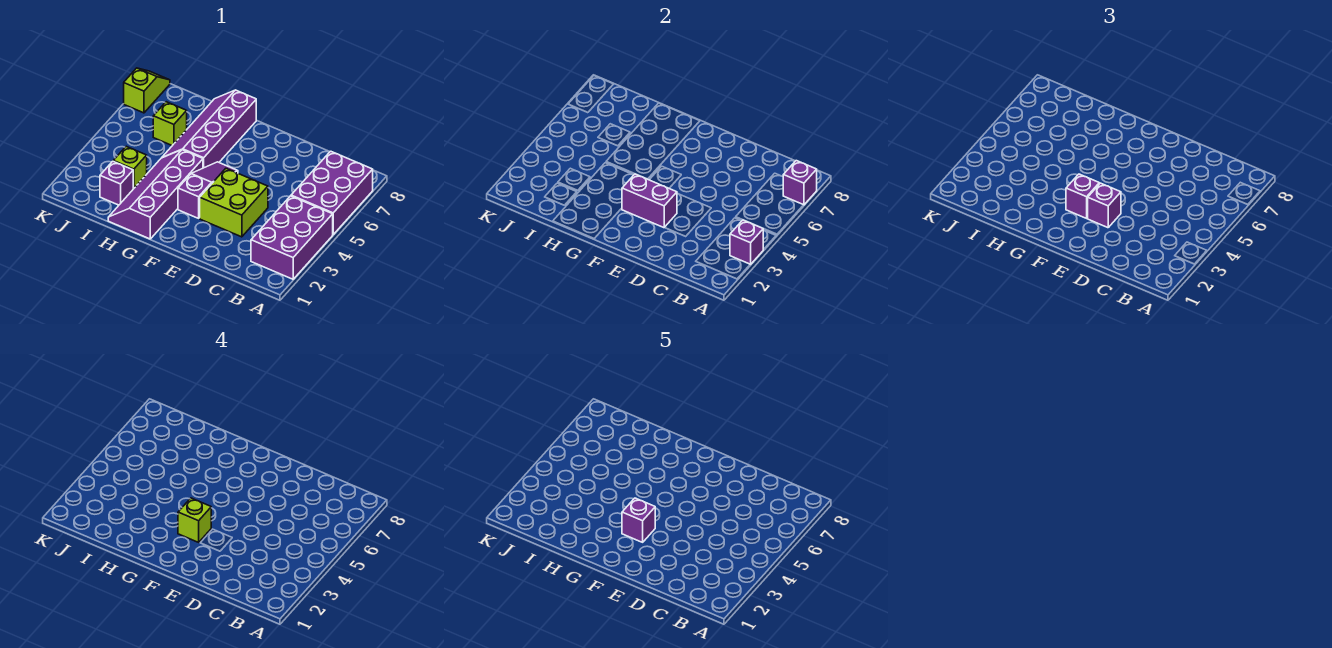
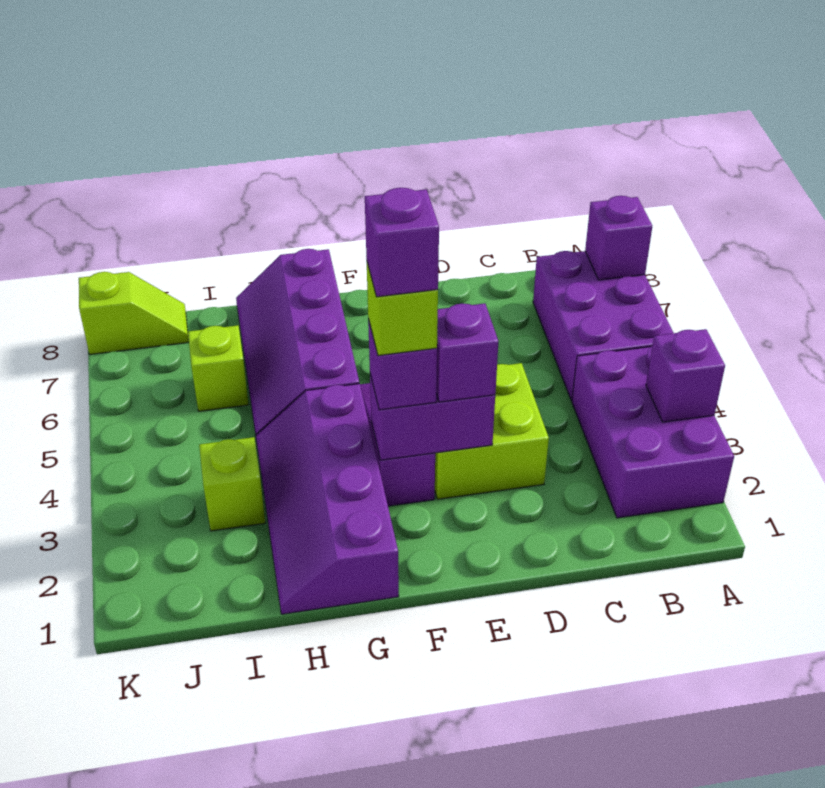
purple brick I2 level 1 -> none
lime slope K7:K8 level 1 top 7 -> lime slope J8:K8 level 1 top K

